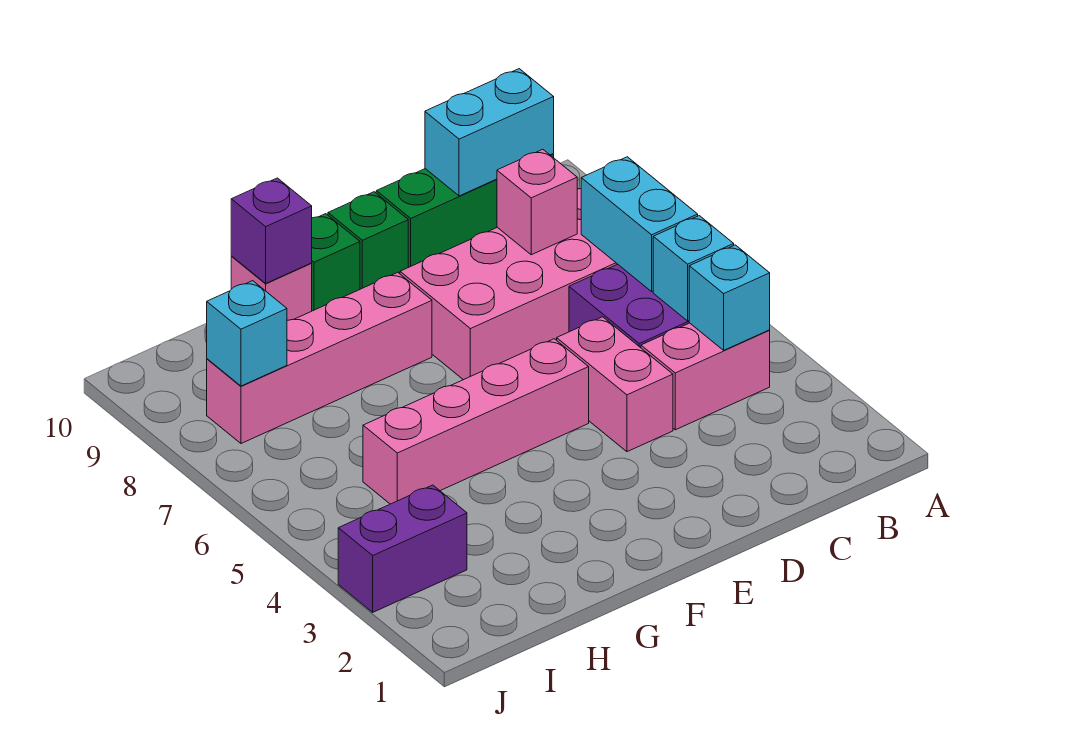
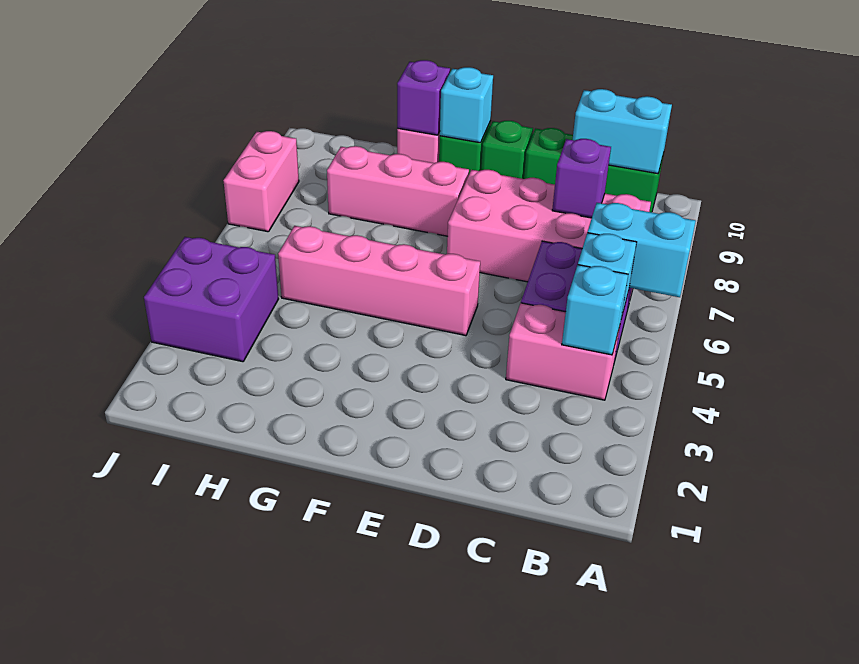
cyan brick B6:B7 level 2 -> cyan brick A6:B6 level 2
pink brick C8 level 2 -> purple brick C8 level 2
pink brick D4:D5 level 1 -> pink brick J7:J8 level 1
pink brick F8:I8 level 1 -> pink brick F8:H8 level 1
purple brick I3:J3 level 1 -> purple brick I3:J4 level 1
cyan brick I8 level 2 -> cyan brick F10 level 2

